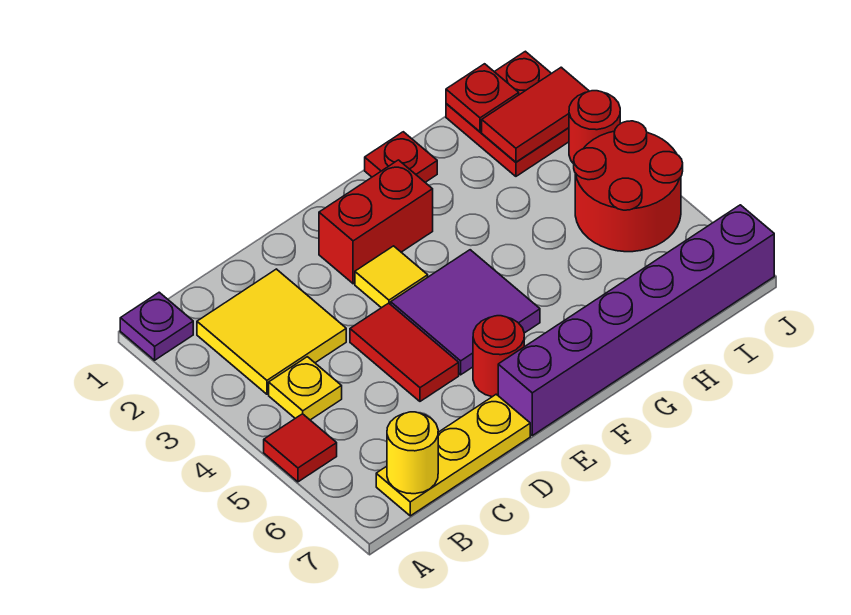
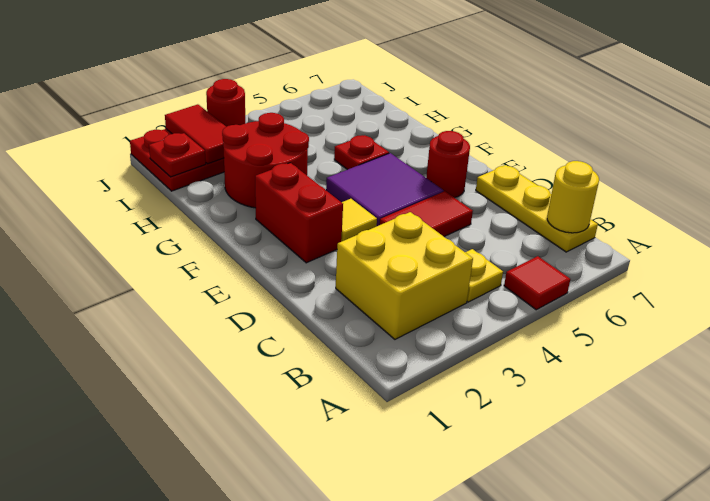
purple plate A1 level 1 -> none
yellow tile B2:C3 level 1 -> yellow brick B2:C3 level 1
purple brick E7:J7 level 1 -> none
red plate G1 level 1 -> red plate G5 level 1
red round brick I4:J5 level 1 -> red round brick G2:H3 level 1

